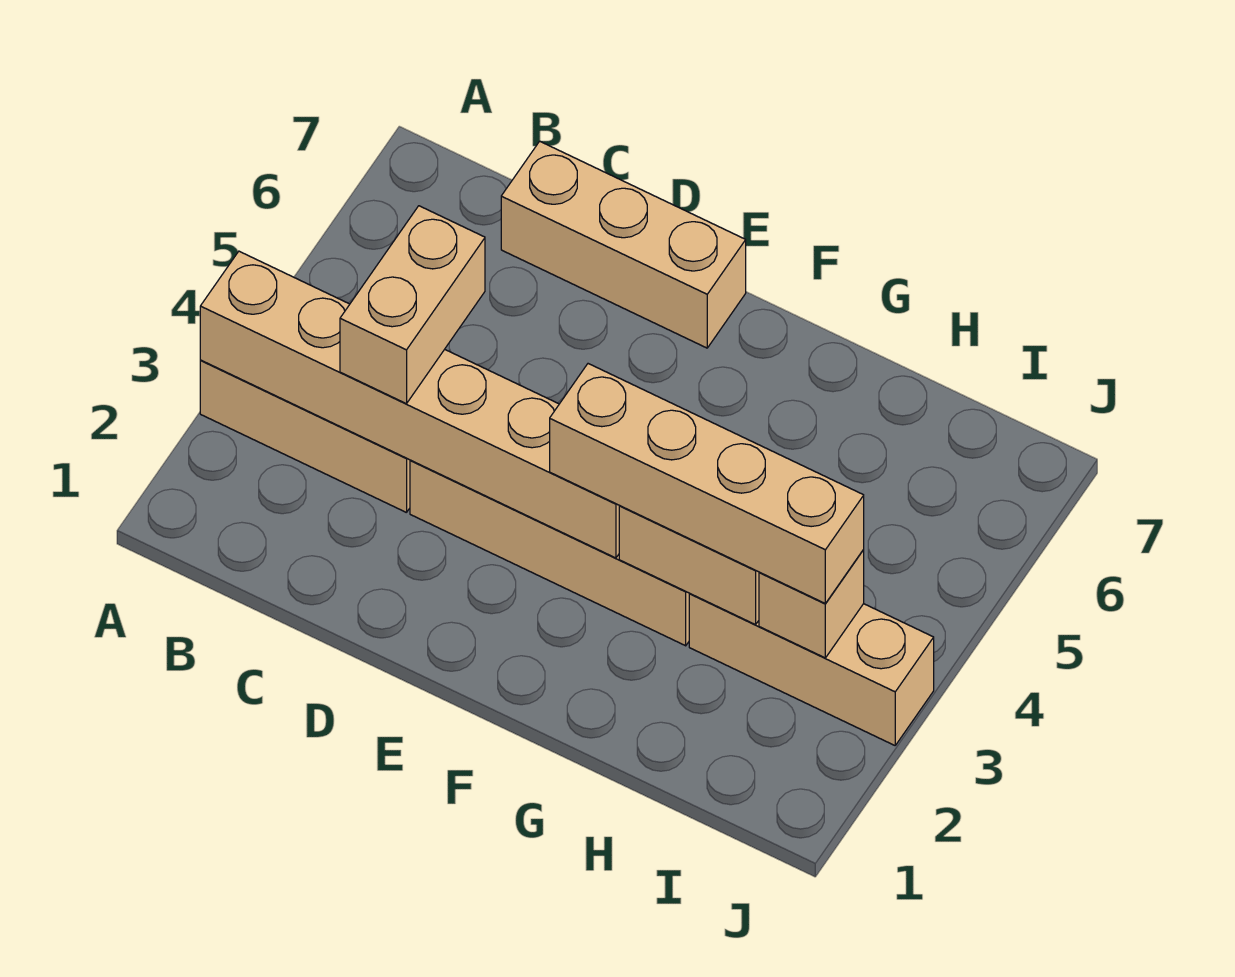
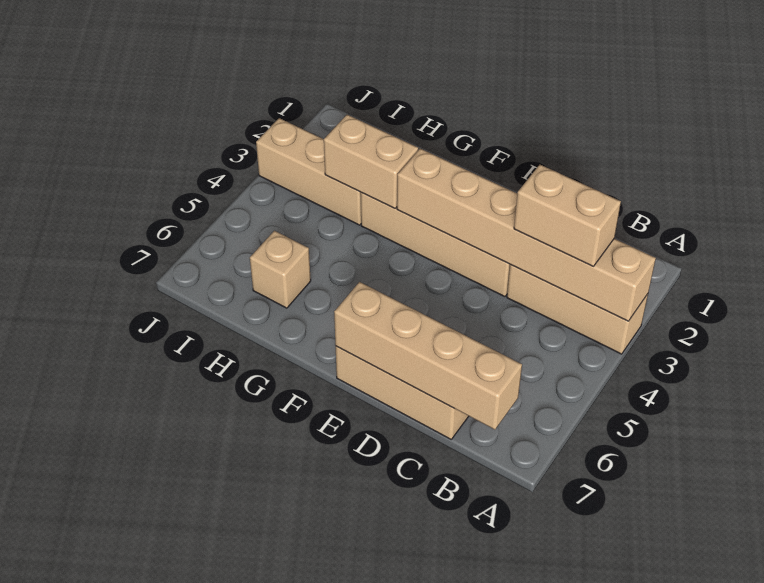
tan brick C3:C4 level 3 -> tan brick B3:C3 level 3
tan brick F3:I3 level 3 -> tan brick B7:E7 level 2
tan brick I3 level 2 -> tan brick H6 level 1

